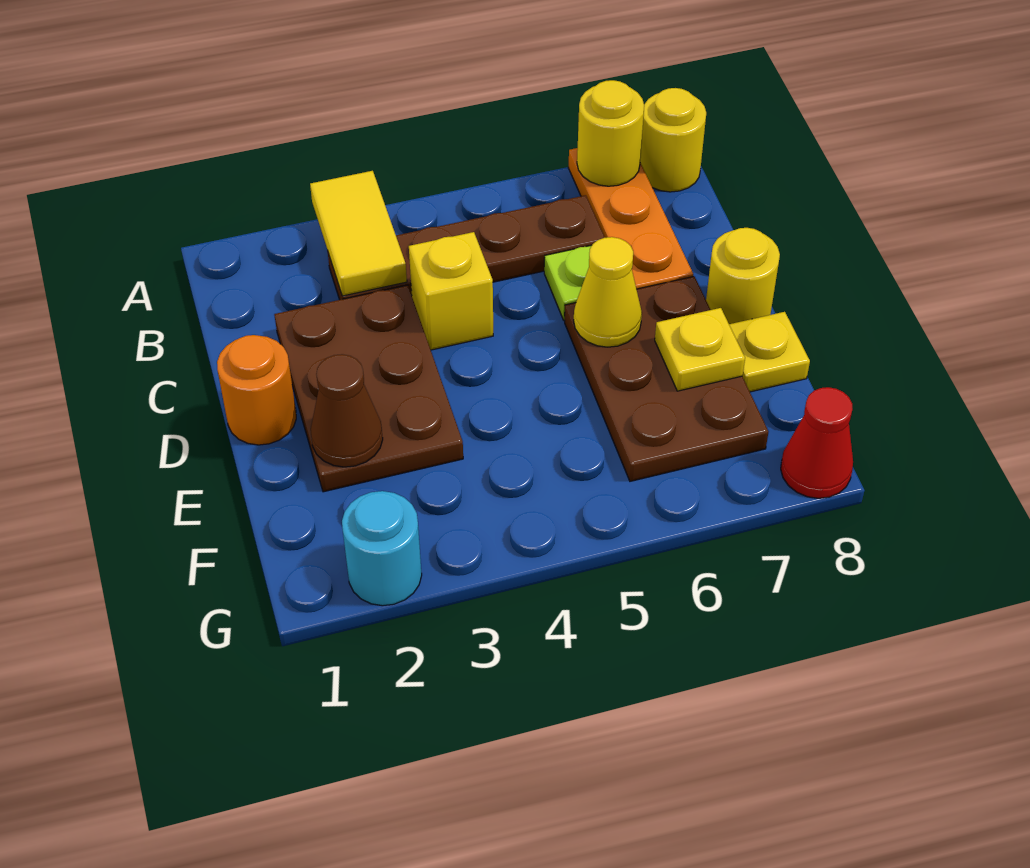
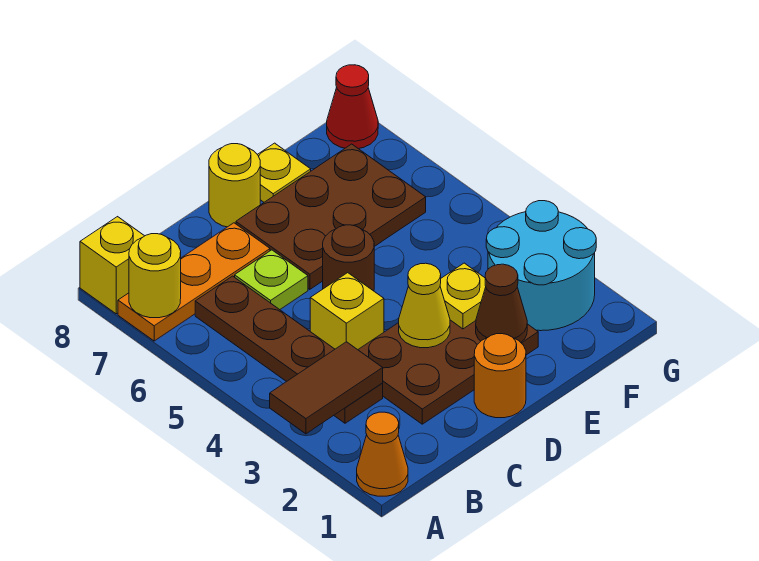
none -> orange cone A1 level 1
yellow tile A3:B3 level 2 -> brown tile A3:B3 level 2
yellow round brick A8 level 1 -> yellow brick A8 level 1
none -> brown round brick D5 level 1
yellow cone D6 level 2 -> yellow cone D3 level 2
yellow plate E7 level 2 -> yellow plate E3 level 2
cyan round brick G2 level 1 -> cyan round brick F2:G3 level 1

